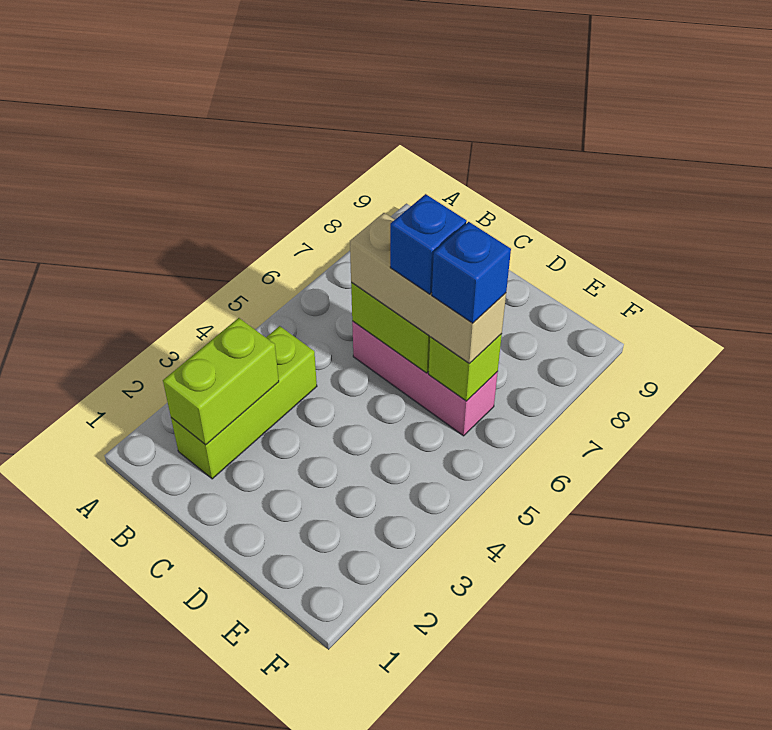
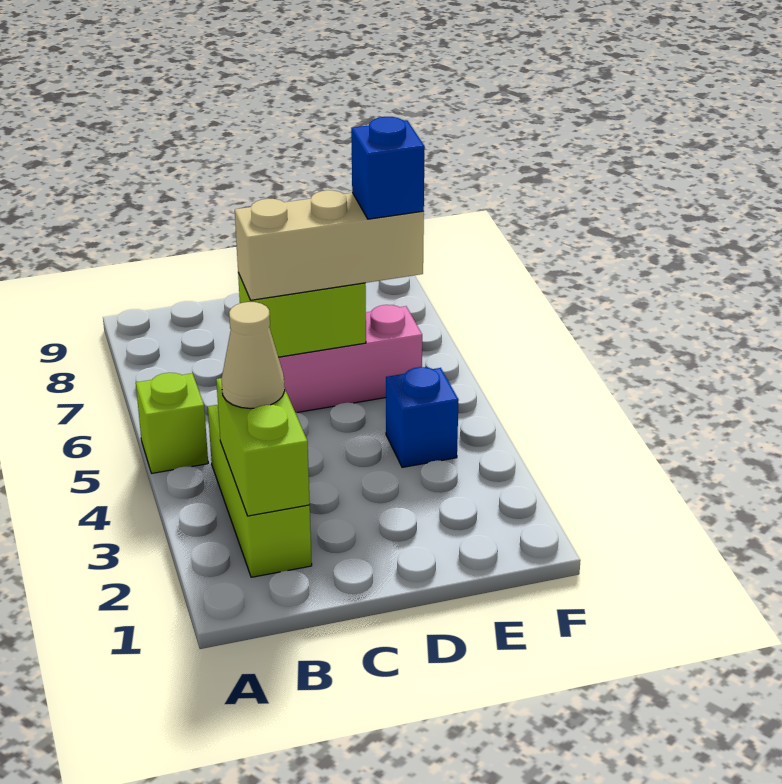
none -> tan cone B3 level 3
blue brick D6 level 4 -> blue brick E4 level 1
lime brick E6 level 2 -> lime brick A5 level 1

